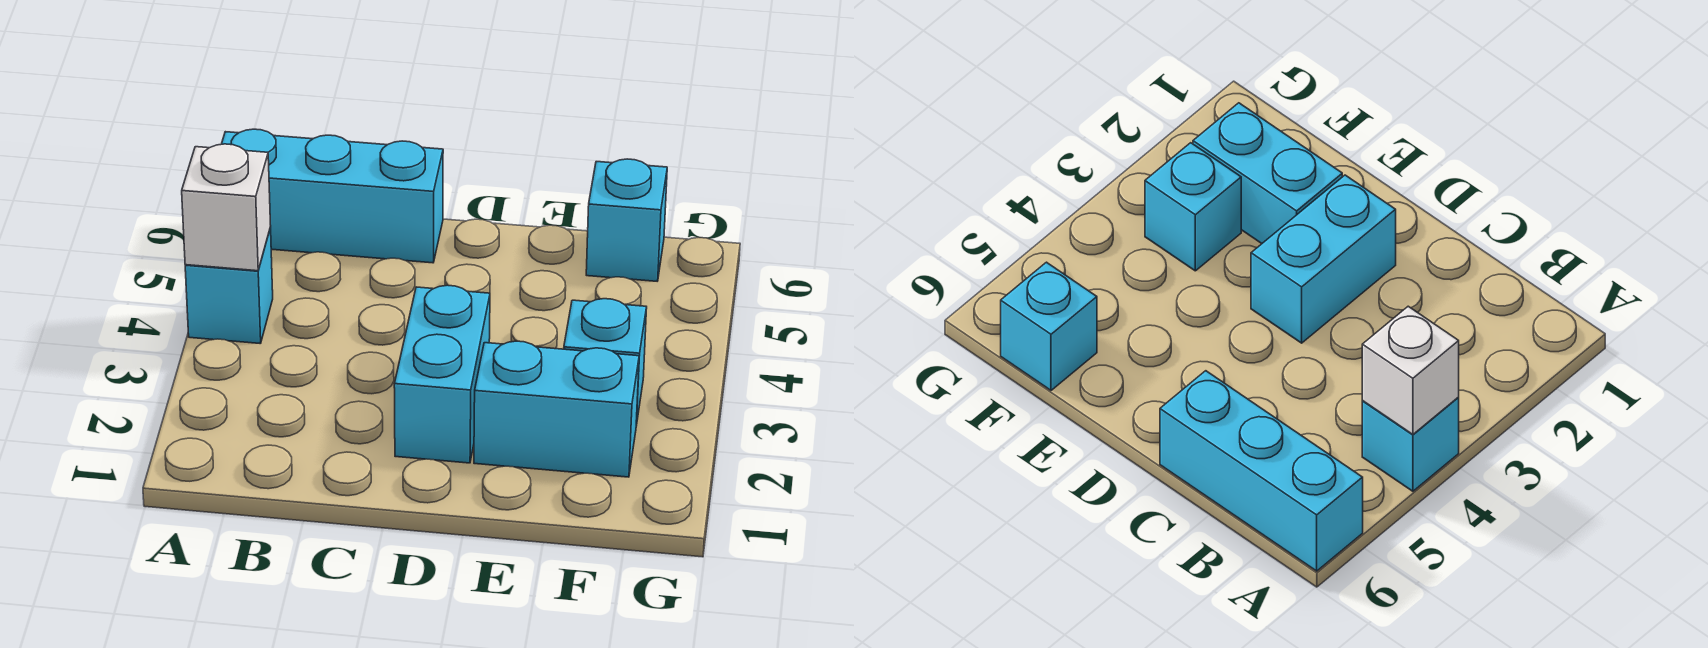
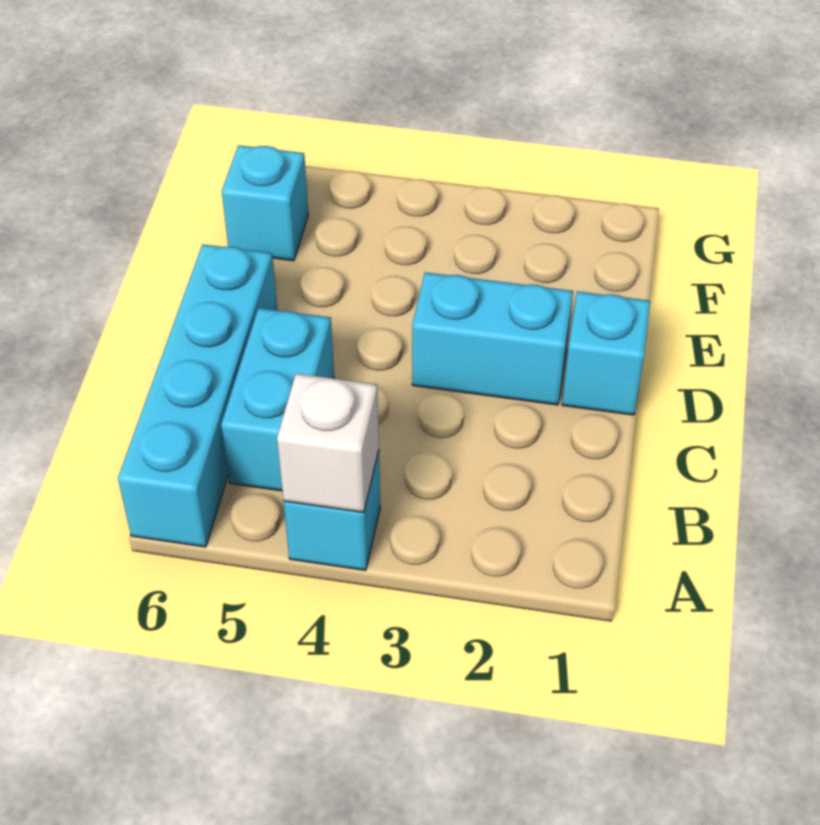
cyan brick A6:C6 level 1 -> cyan brick A6:D6 level 1
cyan brick E2:F2 level 1 -> cyan brick B5:C5 level 1
cyan brick F3 level 1 -> cyan brick D1 level 1

